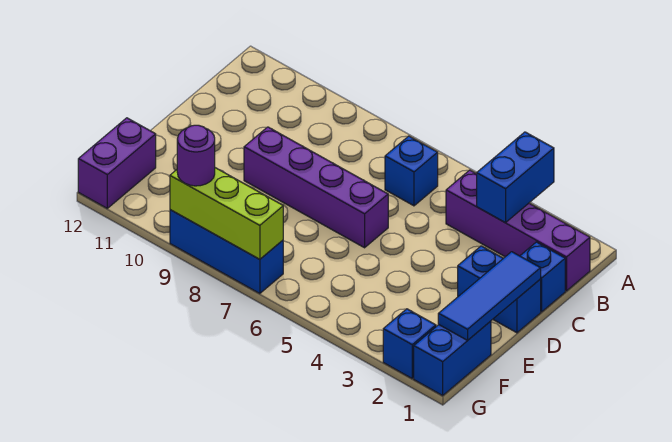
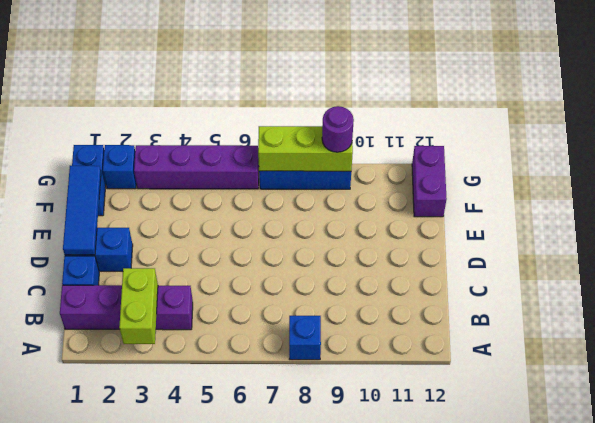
blue brick A3:B3 level 2 -> lime brick A3:B3 level 2
blue brick B6 level 1 -> blue brick A8 level 1
purple brick D6:D9 level 1 -> purple brick G3:G6 level 1

